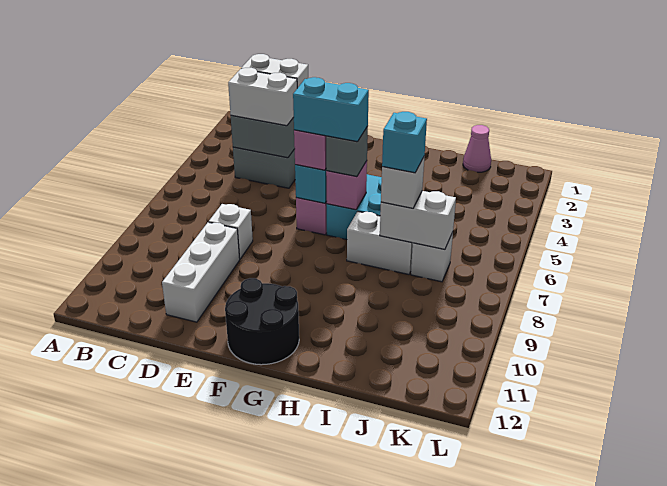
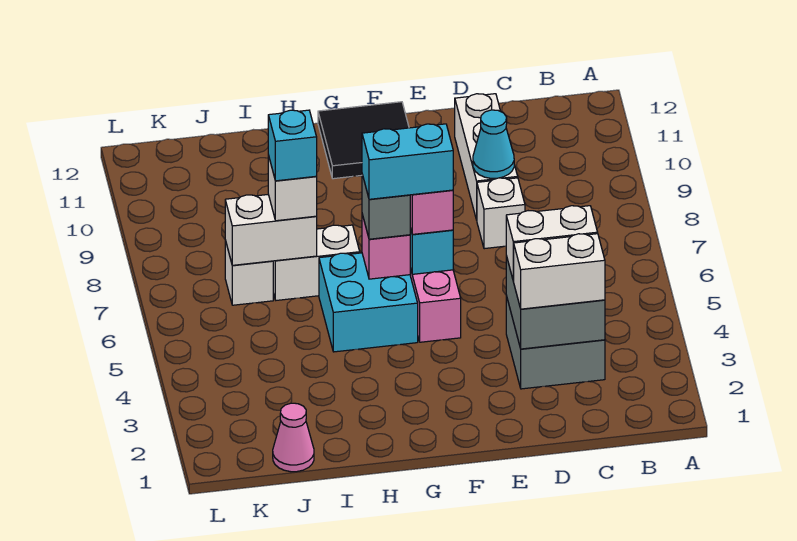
none -> cyan cone D9 level 2
black round brick F11:G12 level 1 -> black tile F11:G12 level 1

